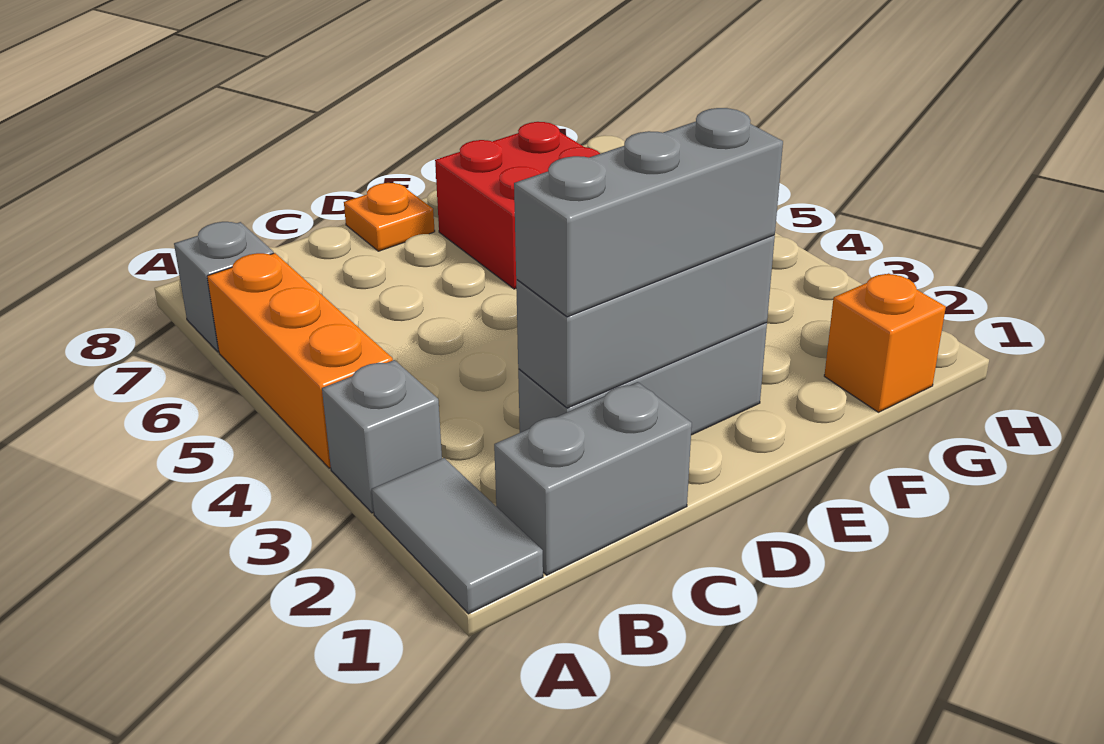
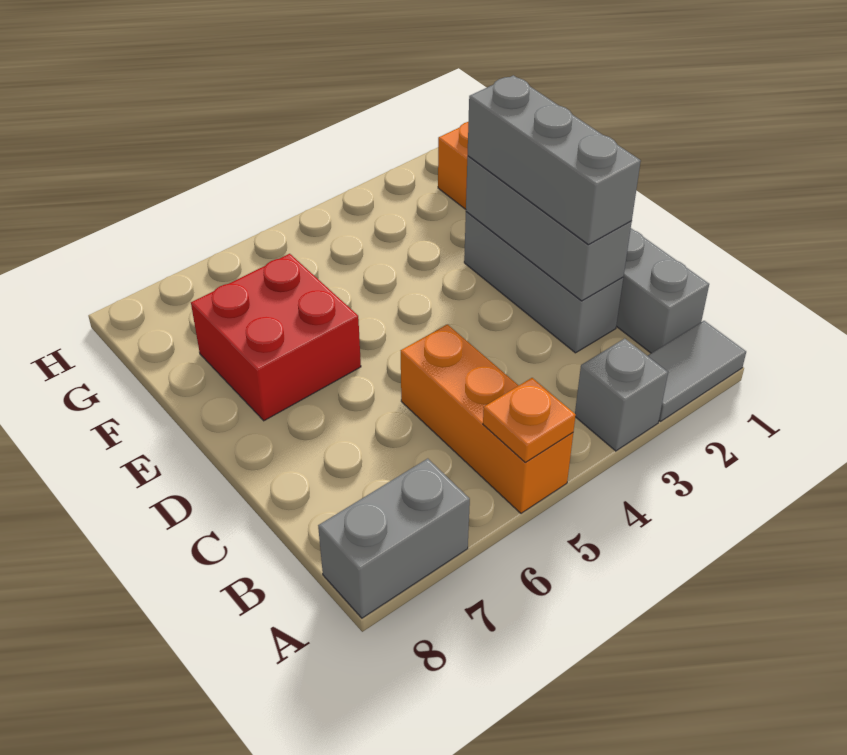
orange brick A4:A6 level 1 -> orange brick A5:C5 level 1
grey brick A7 level 1 -> grey brick A7:A8 level 1
orange plate D8 level 1 -> orange plate A5 level 2

